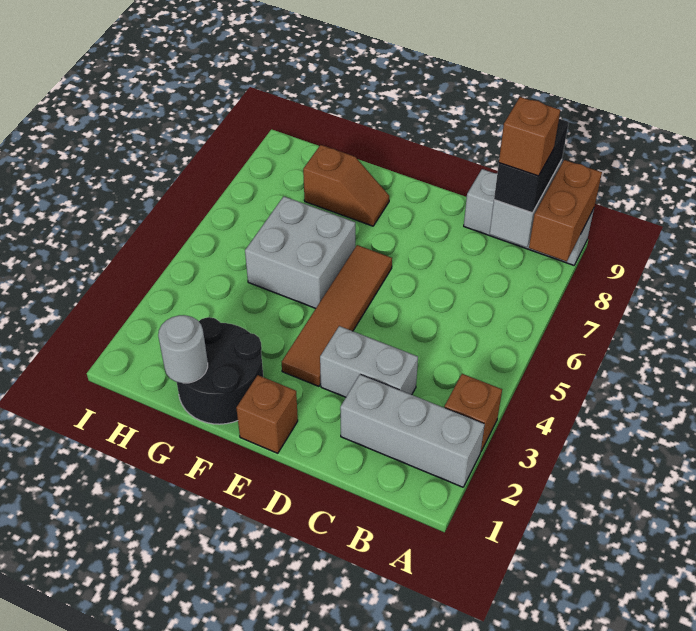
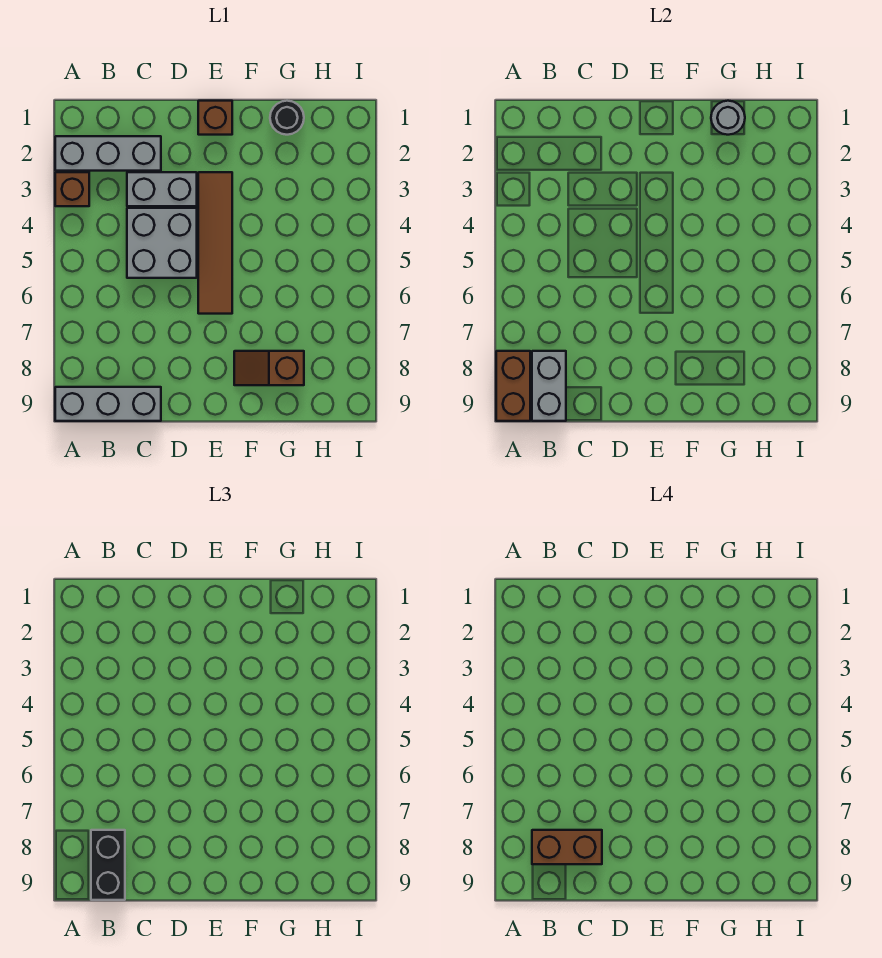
brown brick B8 level 4 -> brown brick B8:C8 level 4
black round brick F1:G2 level 1 -> black round brick G1 level 1
grey brick F5:G6 level 1 -> grey brick C4:D5 level 1

